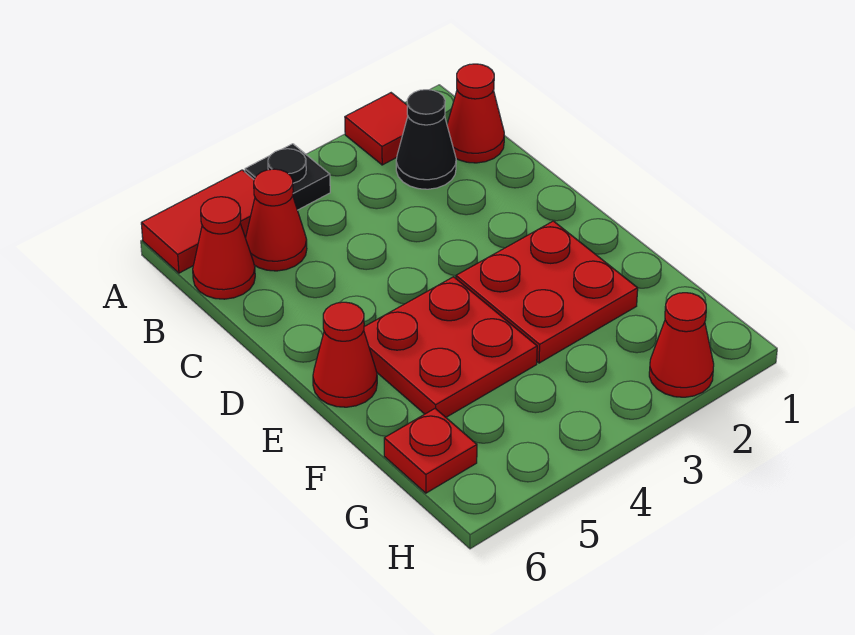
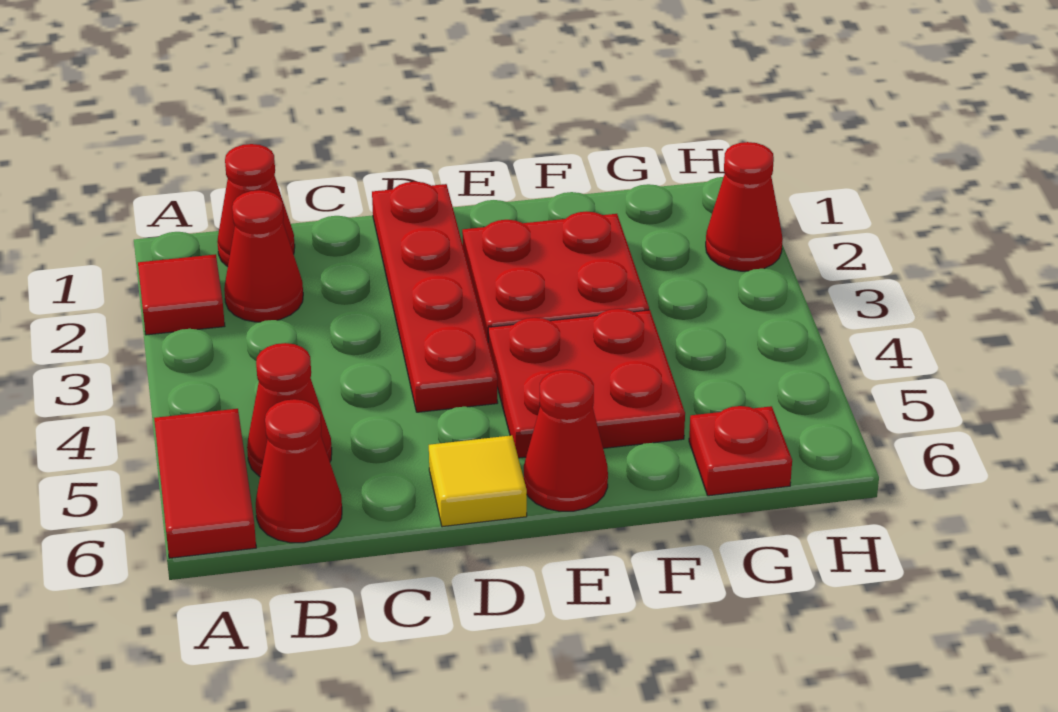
black plate A4 level 1 -> none
black cone B2 level 1 -> red cone B2 level 1
none -> red plate D1:D4 level 1
none -> yellow tile D6 level 1

